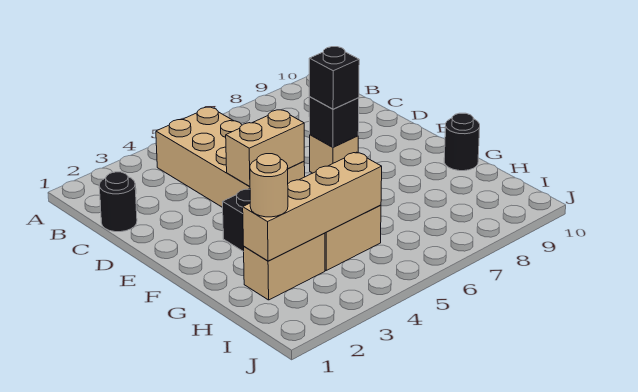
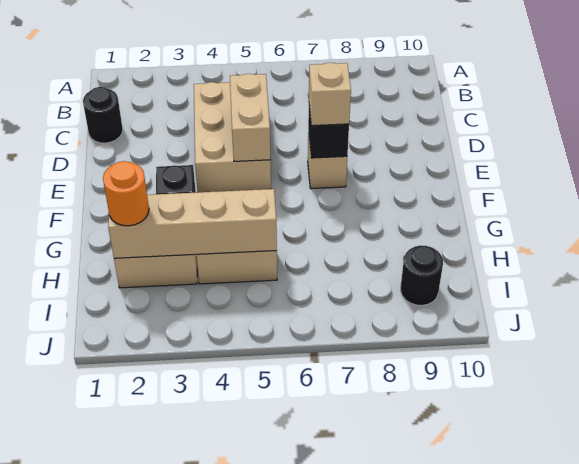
tan brick B4:E5 level 1 -> tan brick C4:E5 level 1
tan brick E4:E5 level 2 -> tan brick D5:E5 level 2
black brick E7 level 3 -> tan brick E7 level 3
black round brick G10 level 1 -> black round brick I9 level 1
tan round brick H2 level 3 -> orange round brick H2 level 3

